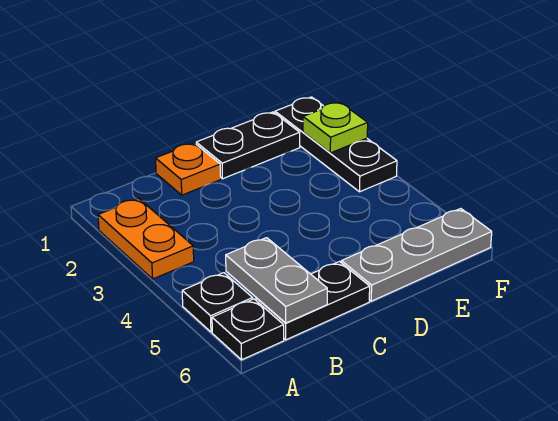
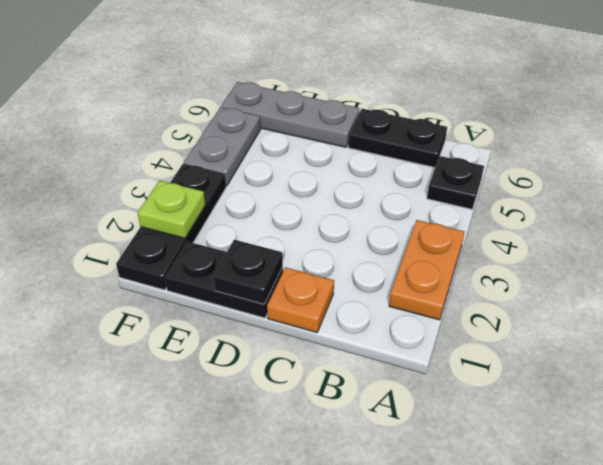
black plate A6 level 1 -> black plate D1 level 2
grey plate B5:B6 level 2 -> grey plate F4:F5 level 1

